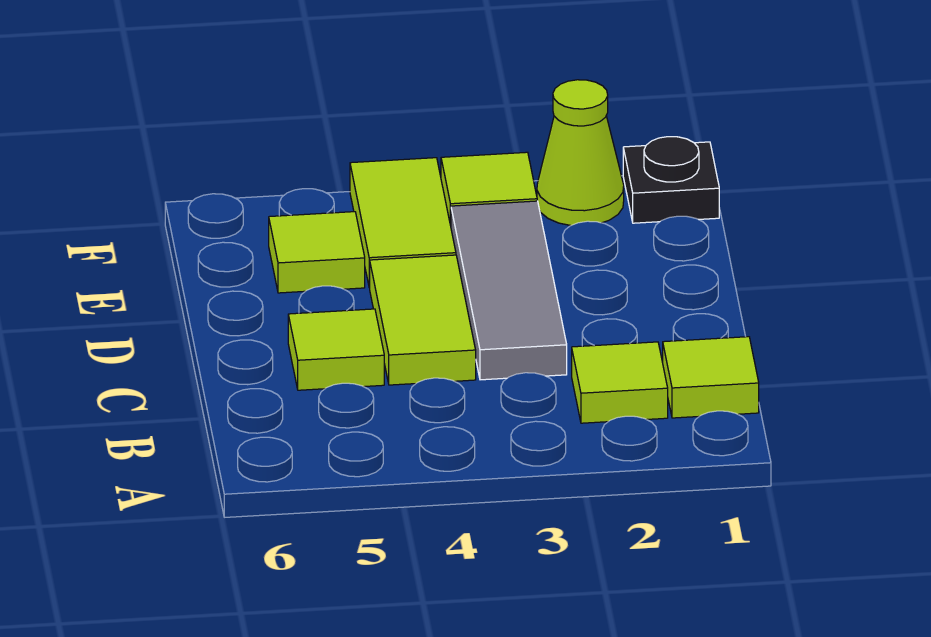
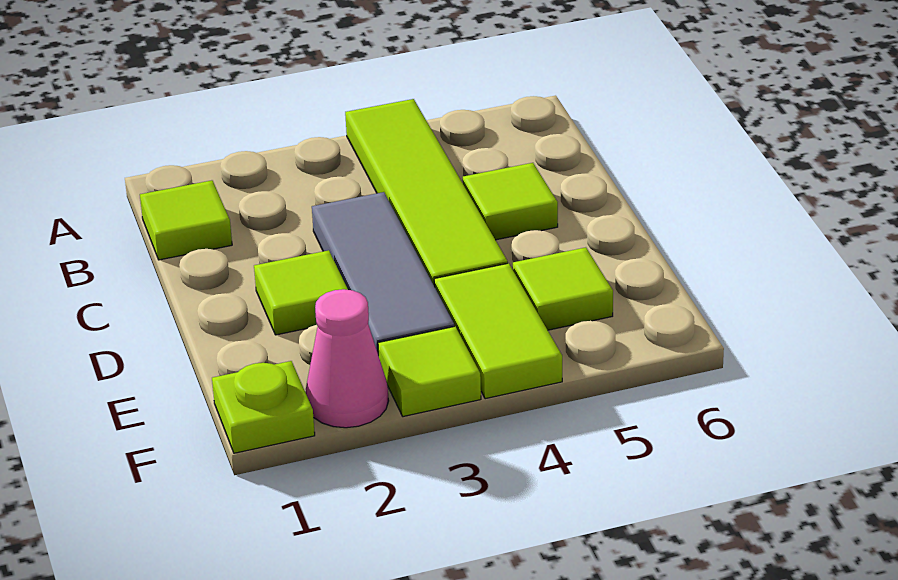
lime tile B2 level 1 -> lime tile D2 level 1
lime tile C4:D4 level 1 -> lime tile A4:D4 level 1
black plate F1 level 1 -> lime plate F1 level 1
lime cone F2 level 1 -> pink cone F2 level 1

